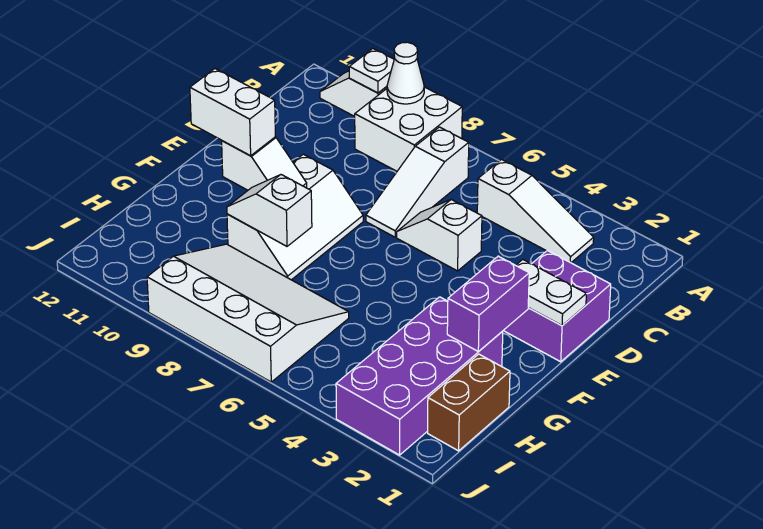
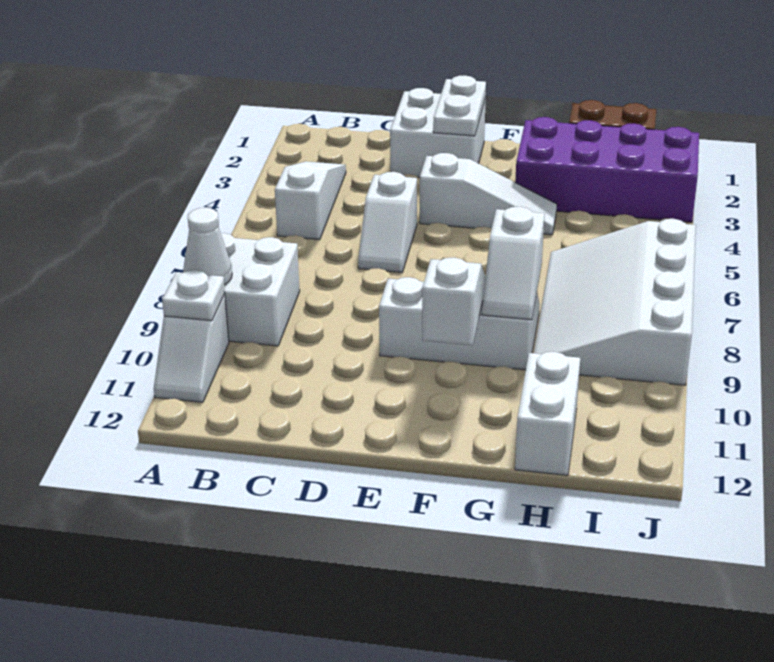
white slope B7:D7 level 1 top B -> white slope E4:G4 level 1 top E
purple brick D1:E2 level 1 -> white brick D1:E2 level 1
purple brick F2:G2 level 2 -> none
white brick F10:F11 level 3 -> white brick H11:H12 level 1

